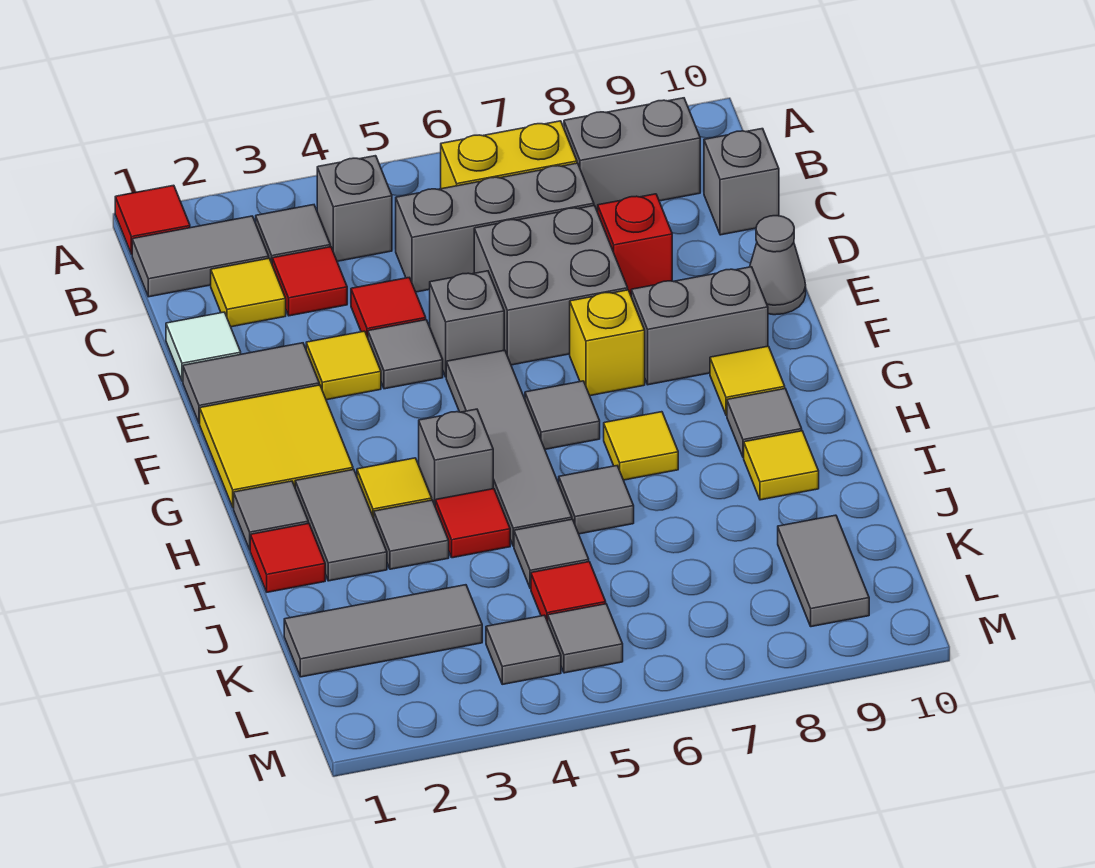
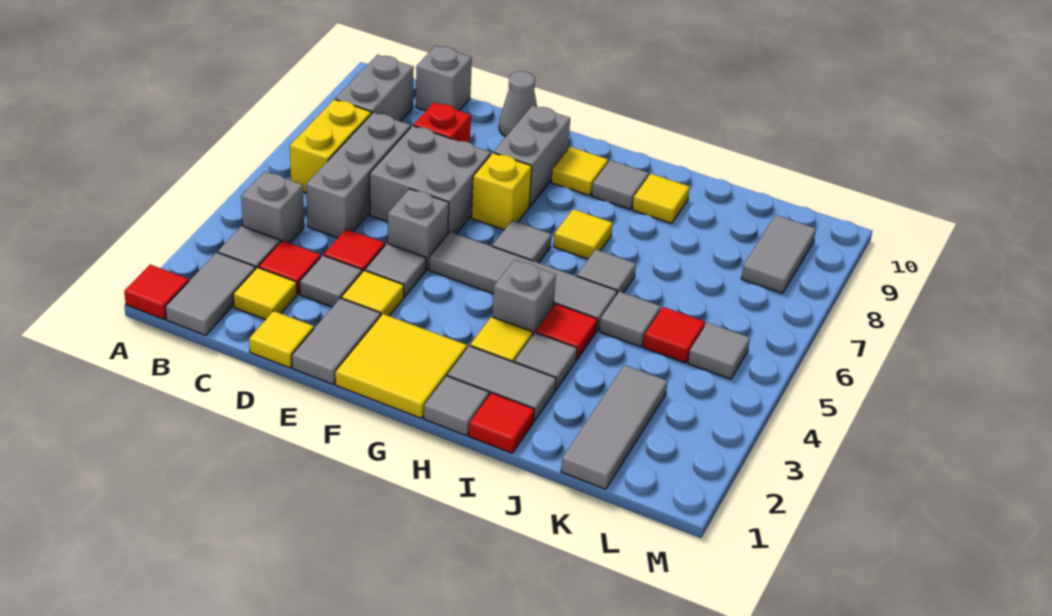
white tile D1 level 1 -> yellow tile D1 level 1
grey tile K9:L9 level 1 -> grey tile L8:L9 level 1
grey tile L4 level 1 -> grey tile D3 level 1

